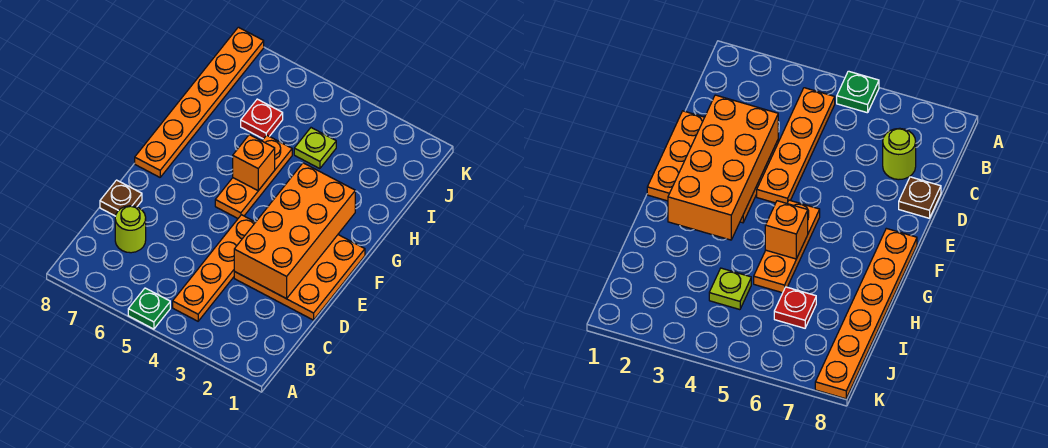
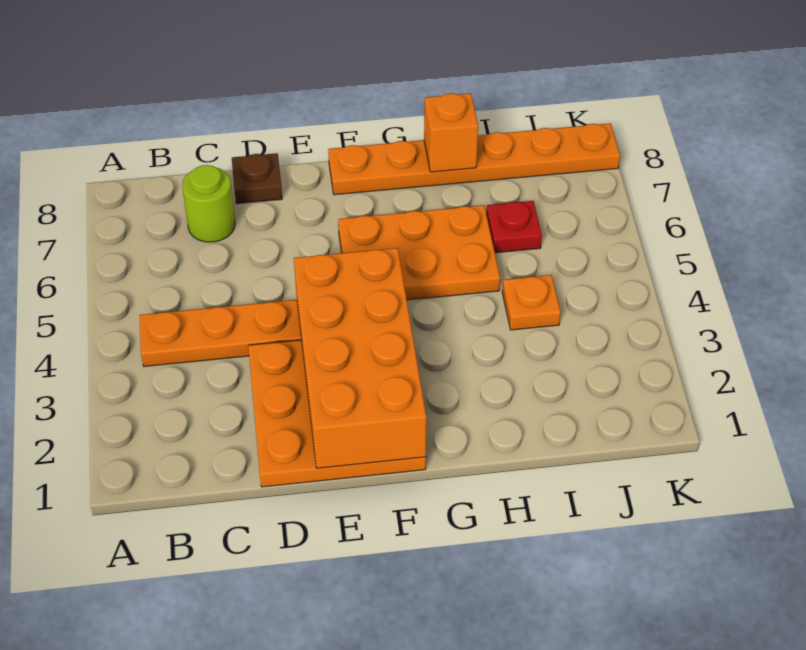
green plate A5 level 1 -> none
orange brick D2:G3 level 2 -> orange brick E1:F4 level 2
orange plate F5:H5 level 1 -> orange plate F5:H6 level 1
orange brick G5 level 2 -> orange brick H8 level 2
lime plate I4 level 1 -> orange plate I4 level 1

